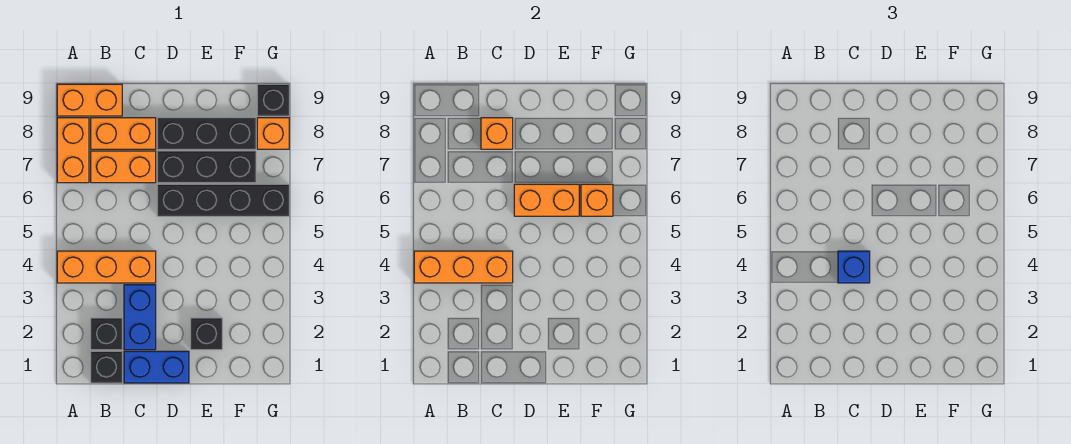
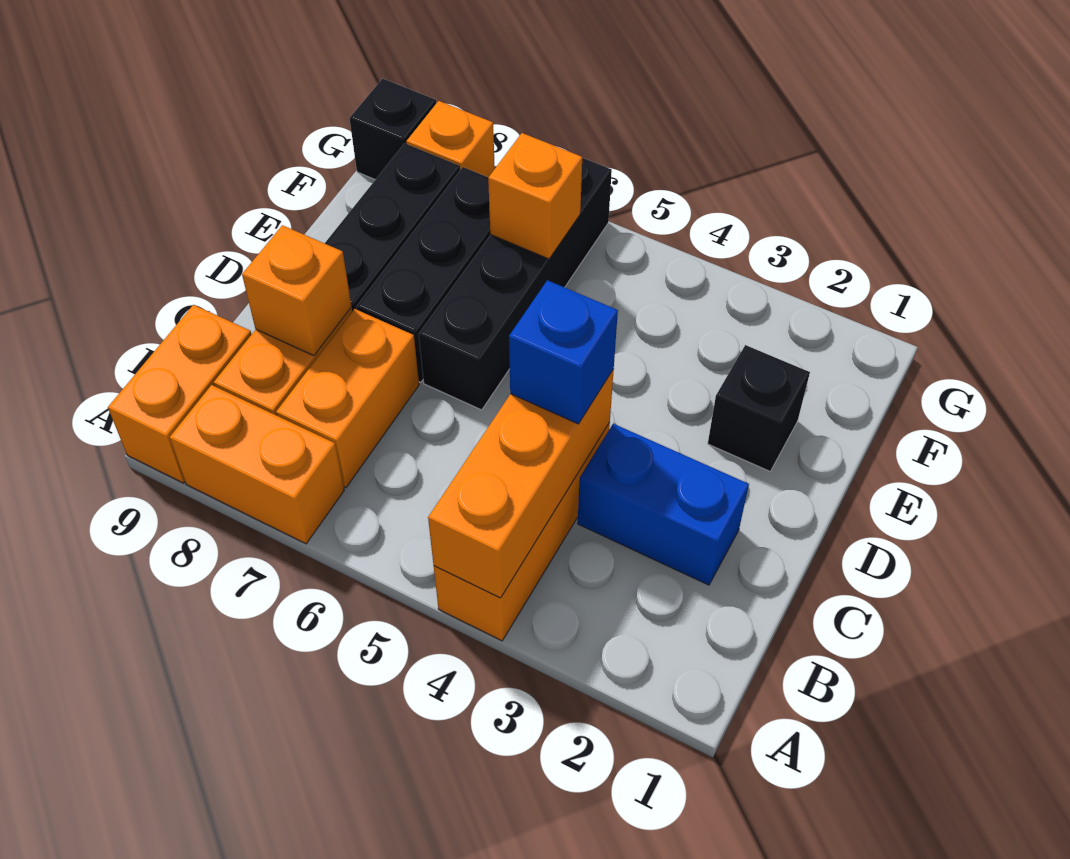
black brick B1 level 1 -> none
black brick B2 level 1 -> none
blue brick C1:D1 level 1 -> none
orange brick D6:E6 level 2 -> none

